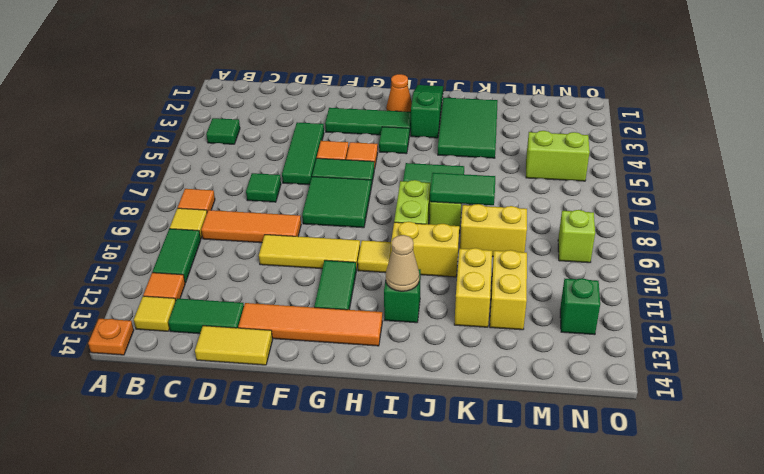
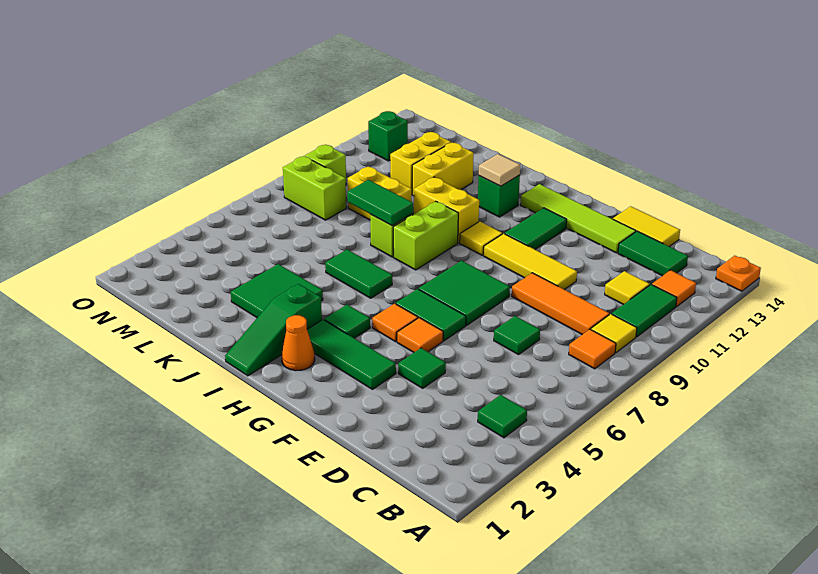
yellow tile B13 level 1 -> yellow tile C11 level 1
green tile E4:E6 level 1 -> green tile E4 level 1
orange tile E13:H13 level 1 -> lime tile E13:H13 level 1
tan cone I12 level 2 -> tan tile I12 level 2
green tile J2:K4 level 1 -> green tile J3:K4 level 1
lime brick M5:N5 level 1 -> lime brick M8:N8 level 1

